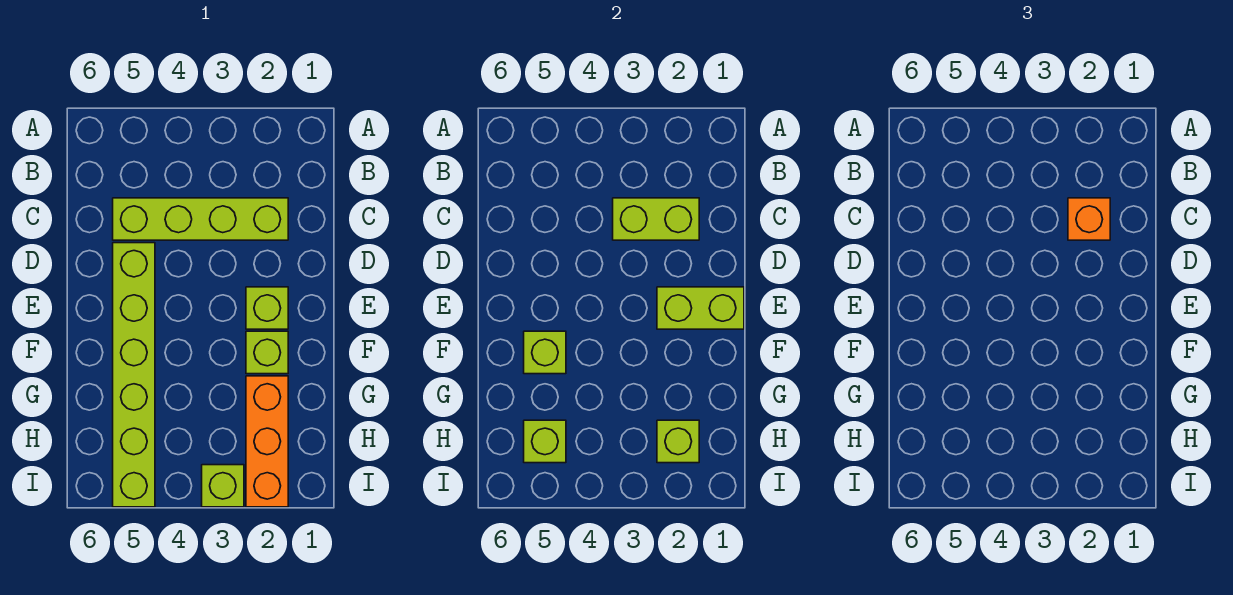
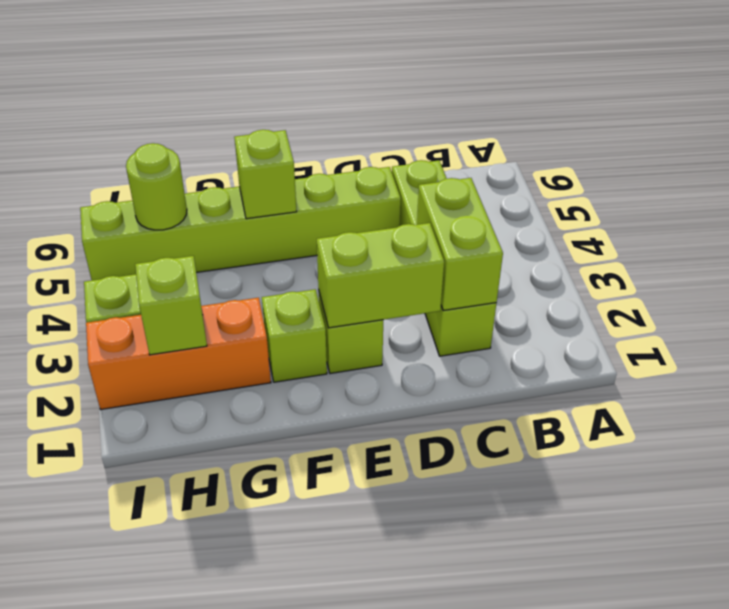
orange brick C2 level 3 -> none
lime brick E1:E2 level 2 -> lime brick D2:E2 level 2
lime brick H5 level 2 -> lime round brick H5 level 2

